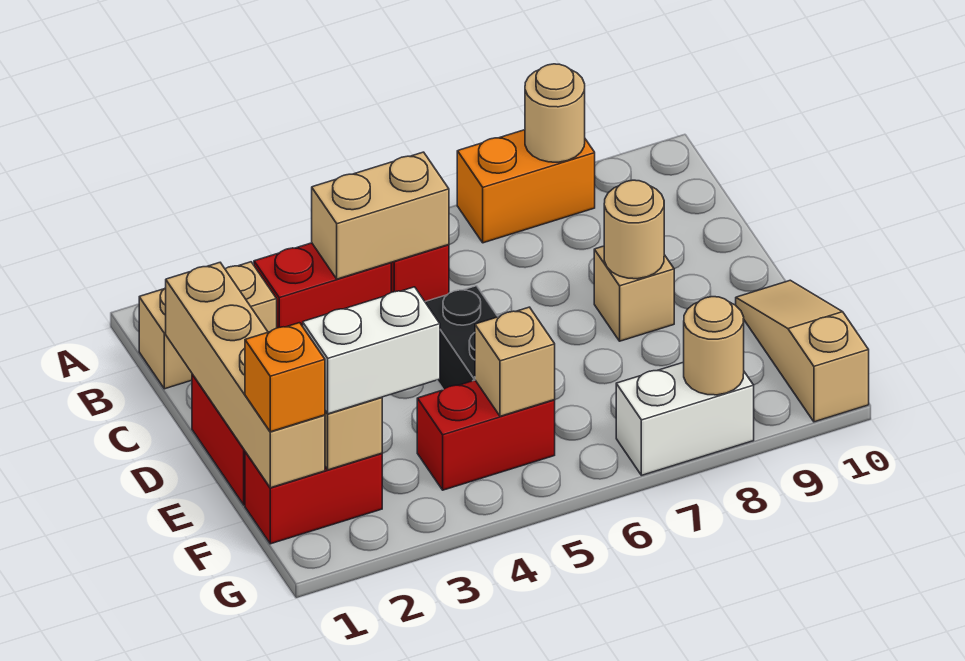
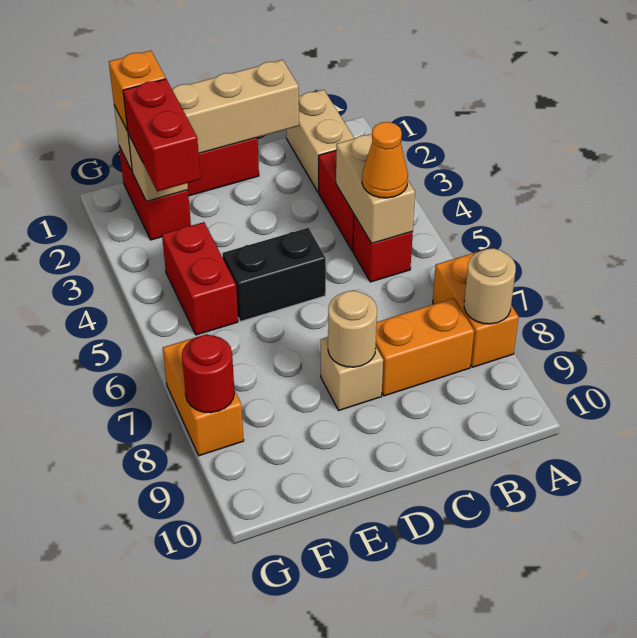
none -> orange cone B5 level 3
none -> orange brick B8:C8 level 1
tan slope E10:G10 level 1 top G -> none
white brick F2:F3 level 3 -> red brick F2:F3 level 3
tan brick F5 level 2 -> none
white brick G7:G8 level 1 -> orange brick G7:G8 level 1
tan round brick G8 level 2 -> red round brick G8 level 2

